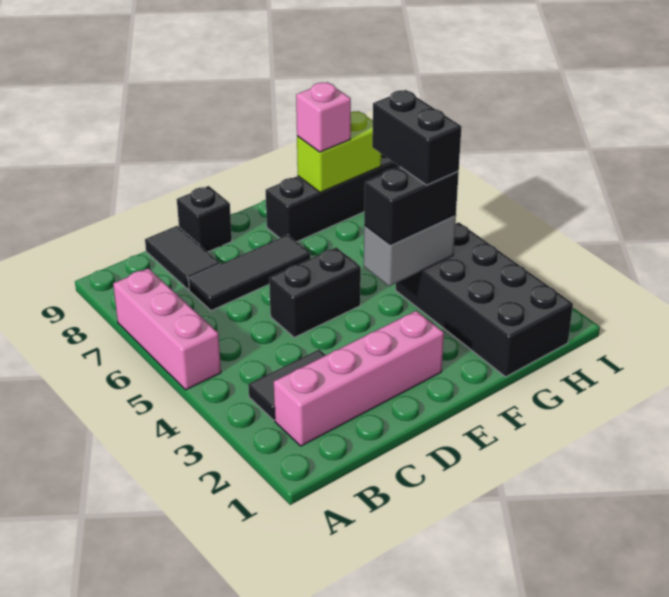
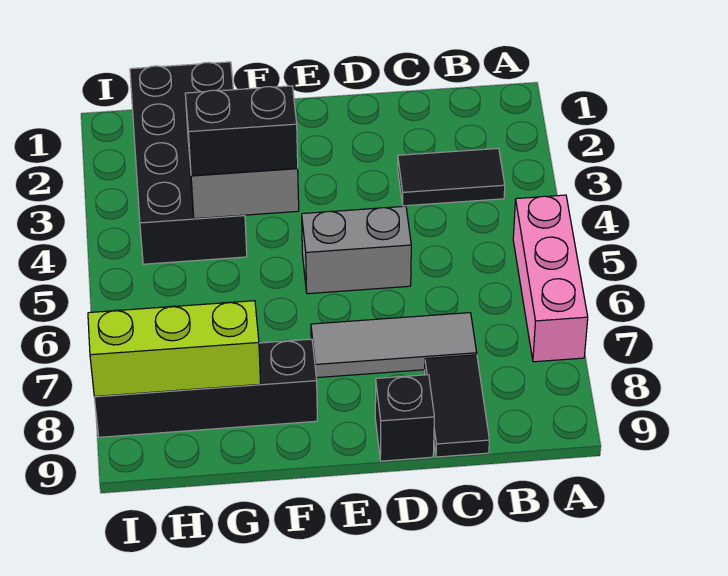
pink brick B2:E2 level 1 -> none
black tile C7:E7 level 1 -> grey tile C7:E7 level 1
black brick D5:E5 level 1 -> grey brick D5:E5 level 1
black brick G4:G5 level 4 -> none
lime brick G8:H8 level 2 -> lime brick G8:I8 level 2
pink brick G8 level 3 -> none

